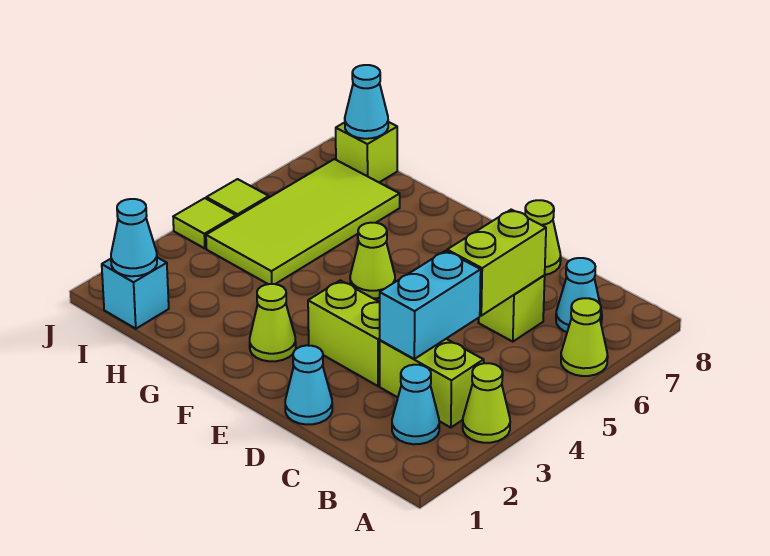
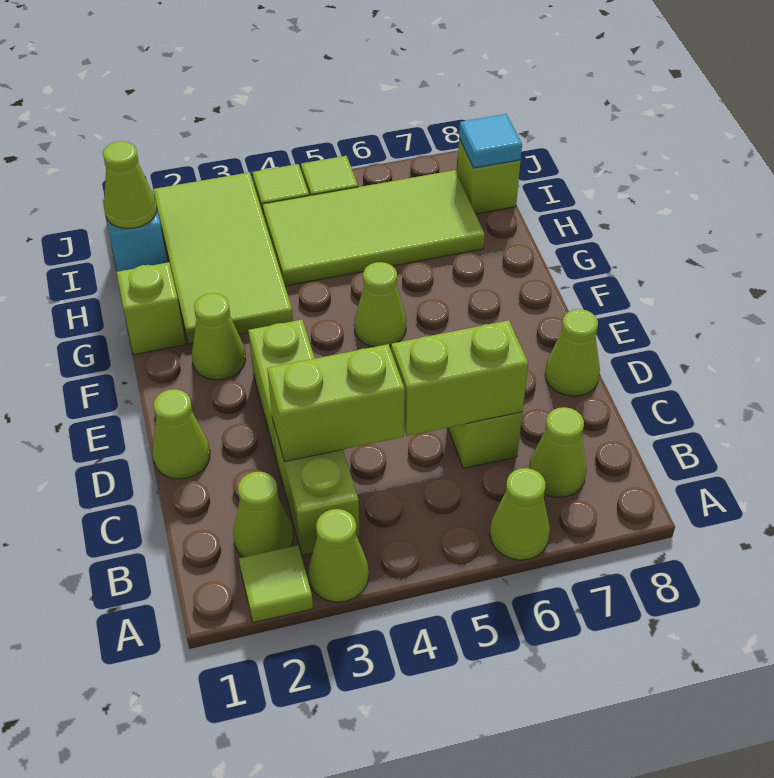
none -> lime tile A2 level 1
cyan cone B2 level 1 -> lime cone B2 level 1
cyan cone B7 level 1 -> lime cone B7 level 1
cyan brick C3:C4 level 2 -> lime brick C3:C4 level 2
cyan cone D1 level 1 -> lime cone D1 level 1
none -> lime brick G1 level 1
none -> lime tile G2:J3 level 1
cyan cone I1 level 2 -> lime cone I1 level 2
cyan cone I8 level 2 -> cyan tile I8 level 2

